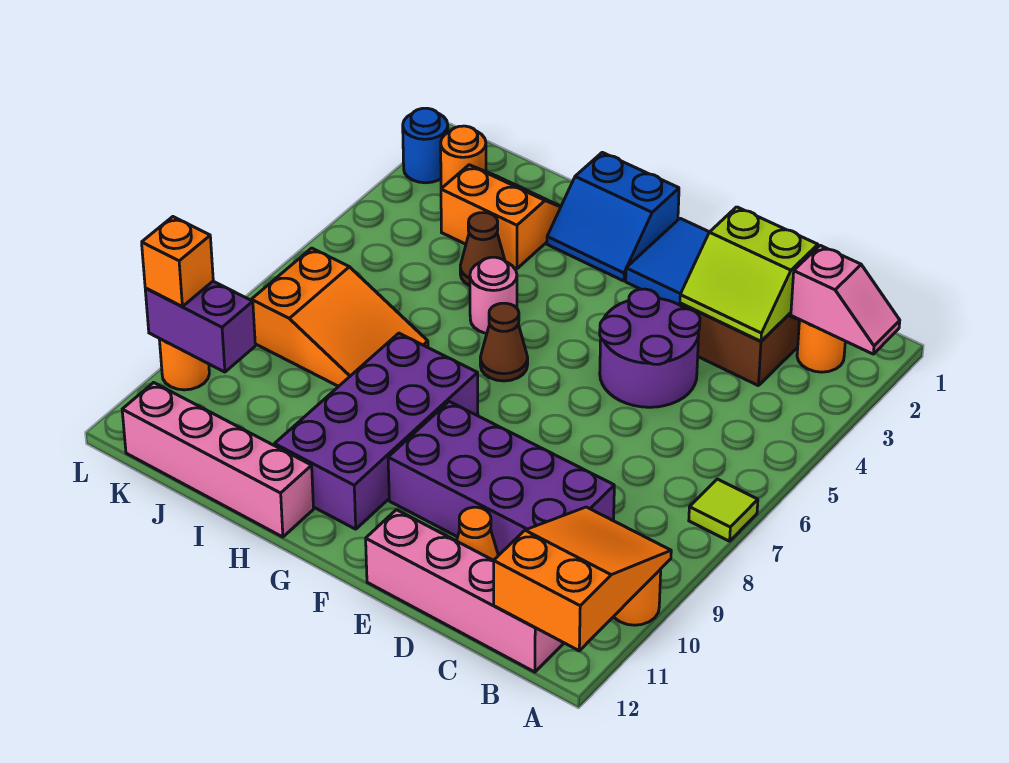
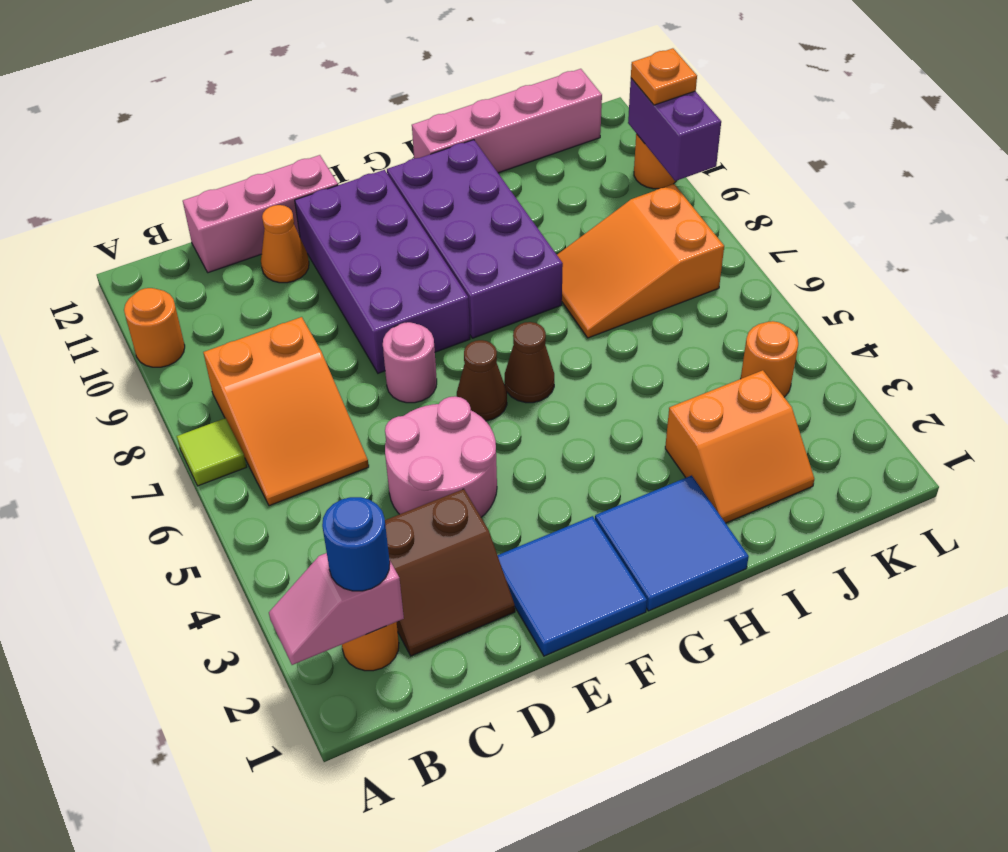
orange slope A10:B12 level 2 top 12 -> orange slope B6:C8 level 1 top 8
pink brick B12:E12 level 1 -> pink brick C12:E12 level 1
lime slope C2:D3 level 2 top 2 -> none
purple brick C9:F10 level 1 -> purple brick E8:F11 level 1
purple round brick D4:E5 level 1 -> pink round brick D4:E5 level 1
blue slope G1:H2 level 1 top 1 -> blue tile G1:H2 level 1
pink round brick H5 level 1 -> pink round brick E7 level 1
brown cone I4 level 1 -> brown cone F6 level 1
orange round brick K2 level 1 -> orange round brick K4 level 1
purple brick K10:L10 level 2 -> purple brick L9:L10 level 2
blue round brick L2 level 1 -> blue round brick B2 level 3
orange brick L10 level 3 -> orange plate L10 level 3

